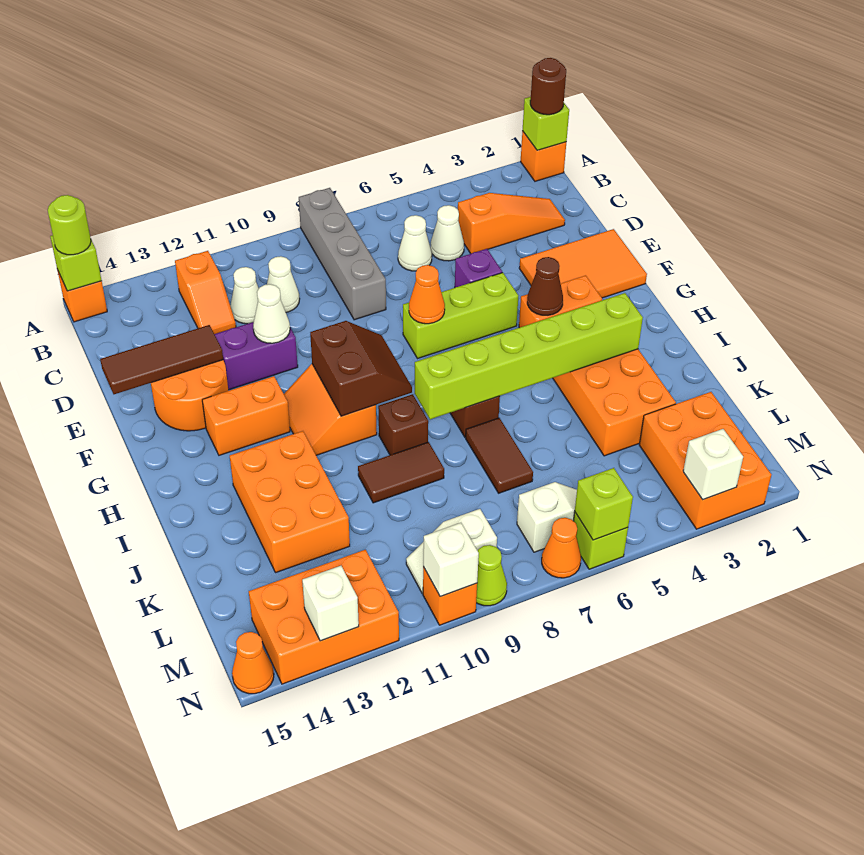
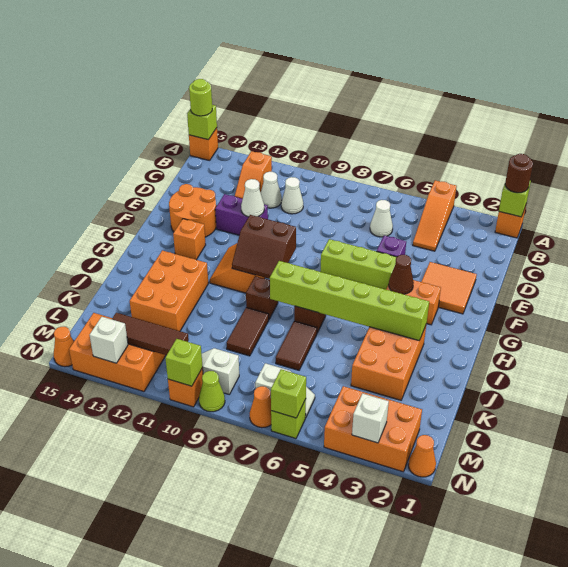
grey brick A8:D8 level 1 -> none
orange slope C2:C4 level 1 top 4 -> orange slope A4:C4 level 1 top A
white cone C5 level 1 -> none
orange tile E1:F3 level 1 -> orange tile E2:F3 level 1
brown tile E13:E15 level 2 -> brown tile M11:M13 level 2
orange cone F7 level 2 -> orange cone N1 level 1
brown slope G9:H10 level 2 top 10 -> brown slope G9:H10 level 2 top G
orange brick G12:G13 level 1 -> orange brick G13 level 1
brown tile J9:J10 level 1 -> brown tile J9:K9 level 1
orange brick L2:N3 level 1 -> orange brick M2:N4 level 1
white brick N10 level 2 -> lime brick N10 level 2

